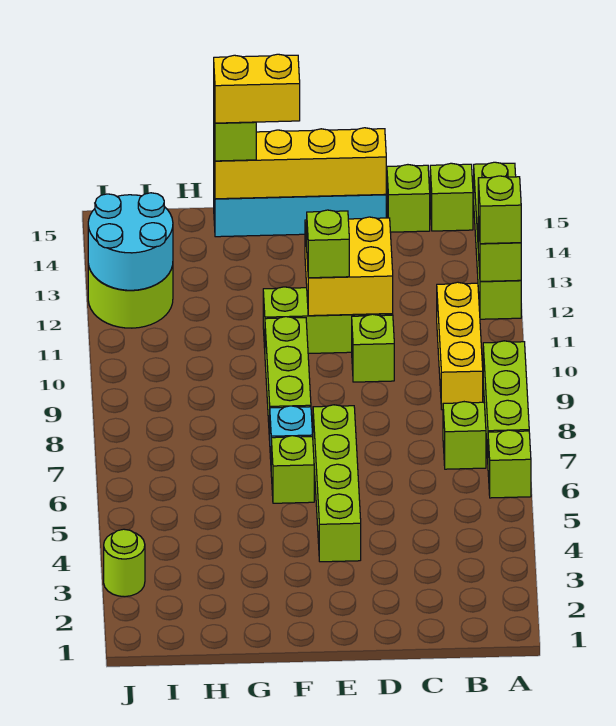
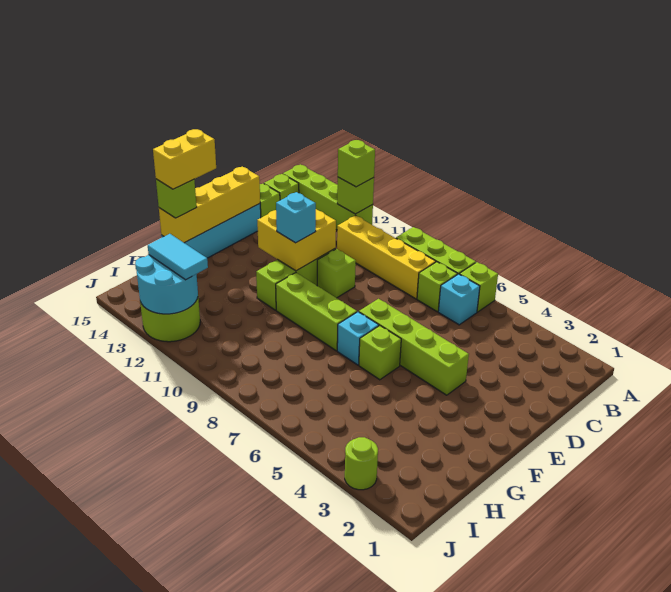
none -> cyan brick B6 level 1
yellow brick B9:B11 level 1 -> yellow brick B8:B11 level 1
lime brick E11 level 3 -> cyan brick E11 level 3
none -> cyan tile I12:I13 level 3

